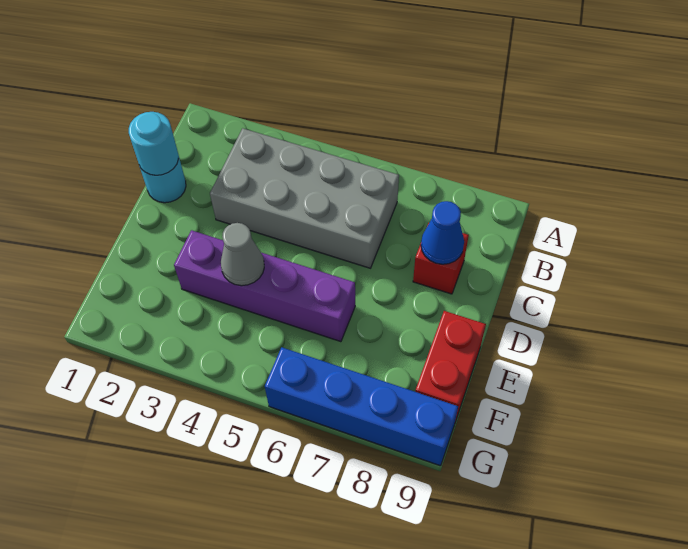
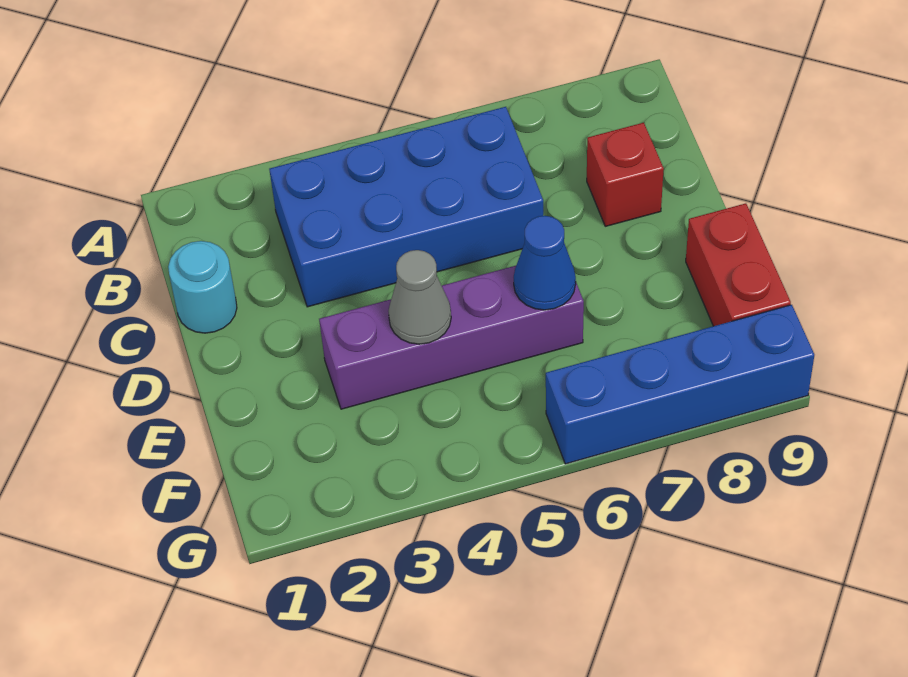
grey brick B3:C6 level 1 -> blue brick B3:C6 level 1
cyan round brick C1 level 2 -> none
blue cone C8 level 2 -> blue cone E6 level 2

